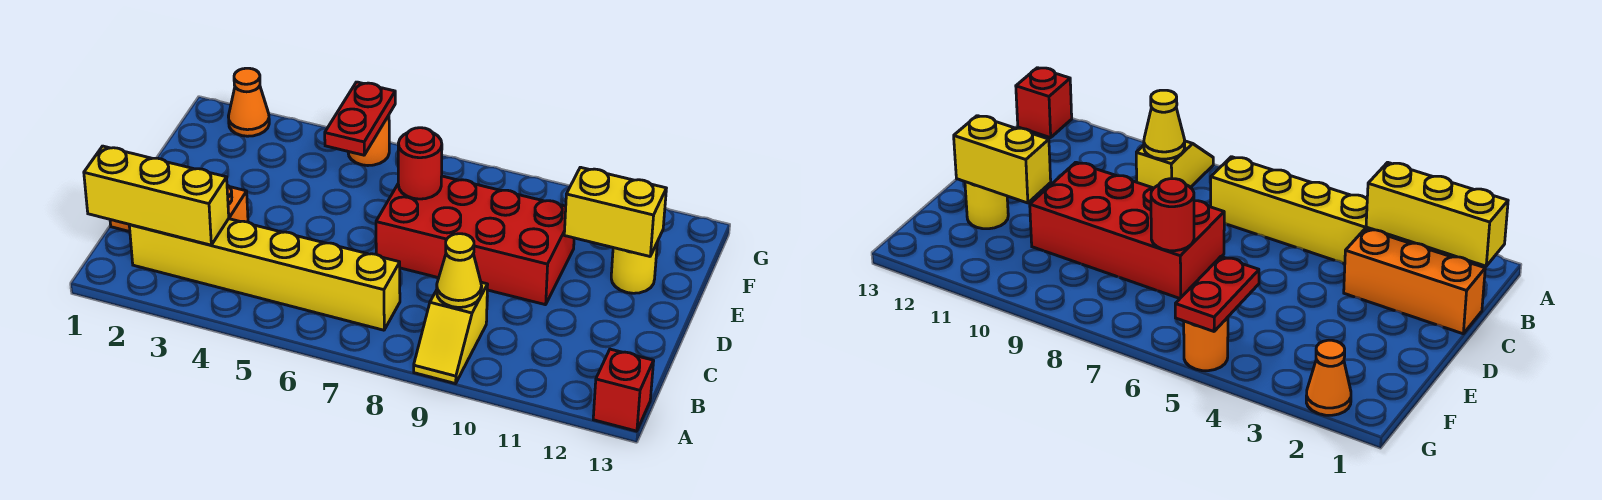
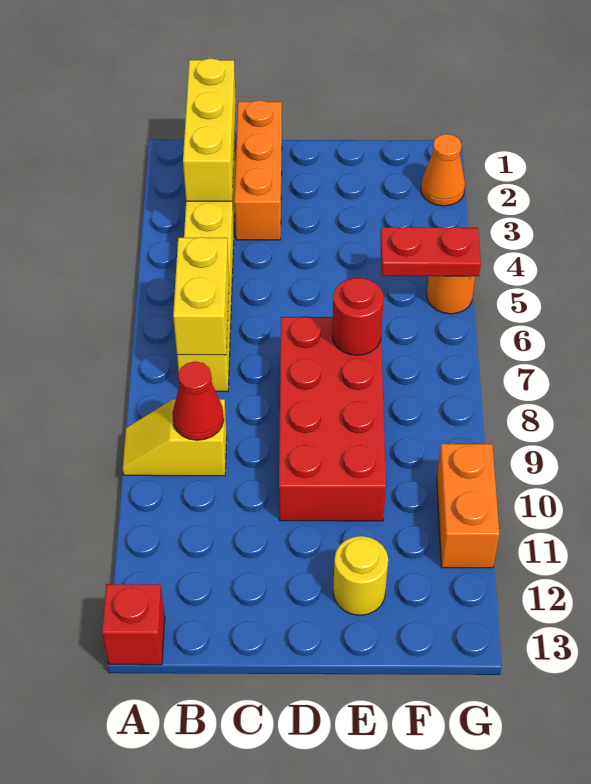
yellow cone B9 level 2 -> red cone B9 level 2
yellow brick E11:E12 level 2 -> yellow brick B6:B7 level 2
none -> orange brick G10:G11 level 1

